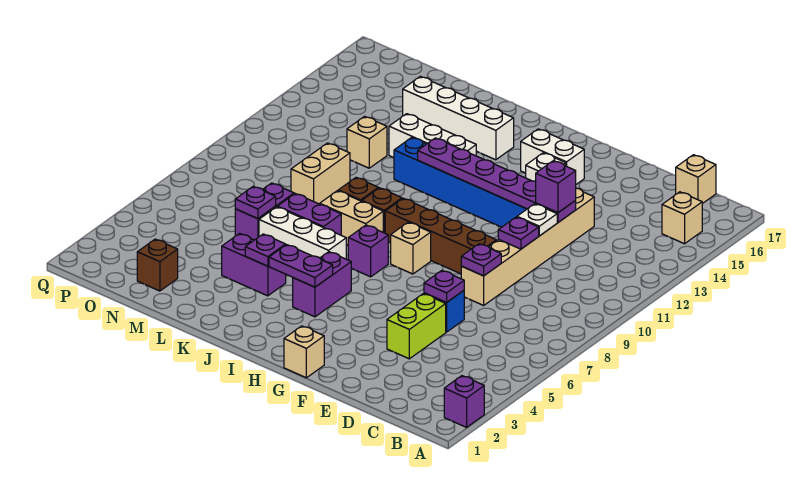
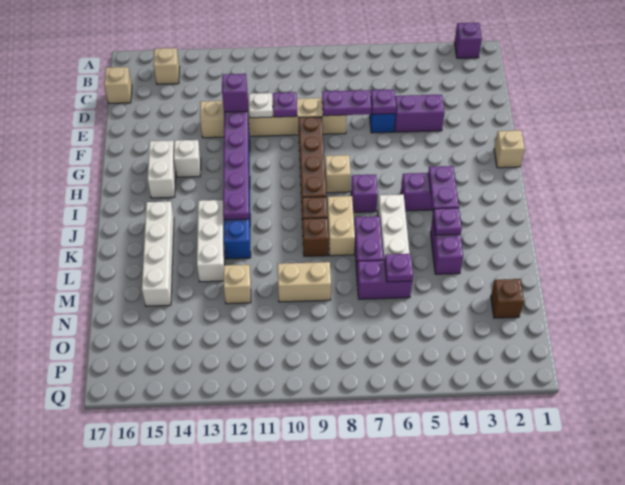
lime brick E4:E5 level 1 -> purple brick E4:E5 level 1
purple plate E8 level 2 -> purple plate E7:E8 level 2

